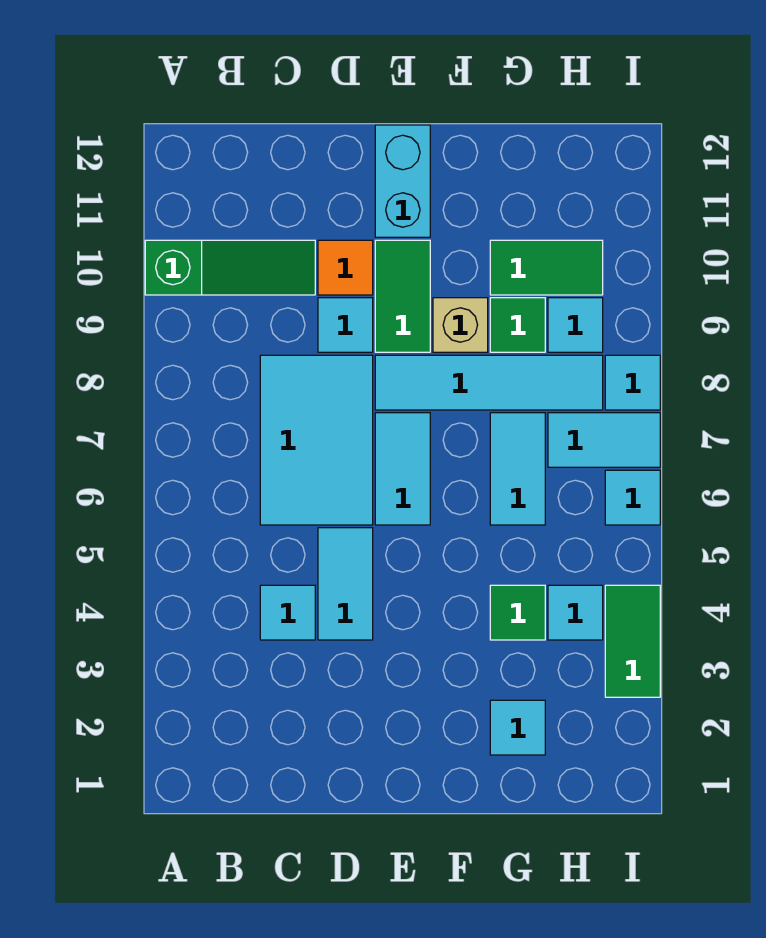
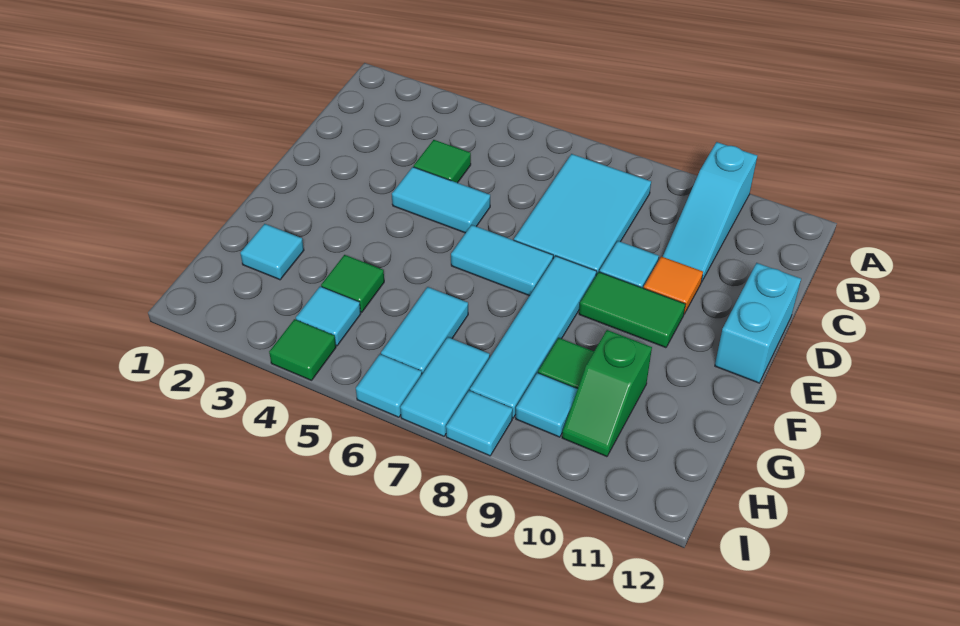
green slope A10:C10 level 1 top A -> cyan slope A10:C10 level 1 top A
cyan tile C4 level 1 -> green tile C4 level 1
cyan tile C6:D8 level 1 -> cyan tile B7:D8 level 1
cyan brick E11:E12 level 1 -> cyan brick D12:E12 level 1
tan brick F9 level 1 -> none
cyan tile G6:G7 level 1 -> cyan tile G6:H6 level 1
green tile G10:H10 level 1 -> green slope G10:H10 level 1 top G
green tile I3:I4 level 1 -> green tile I4 level 1

